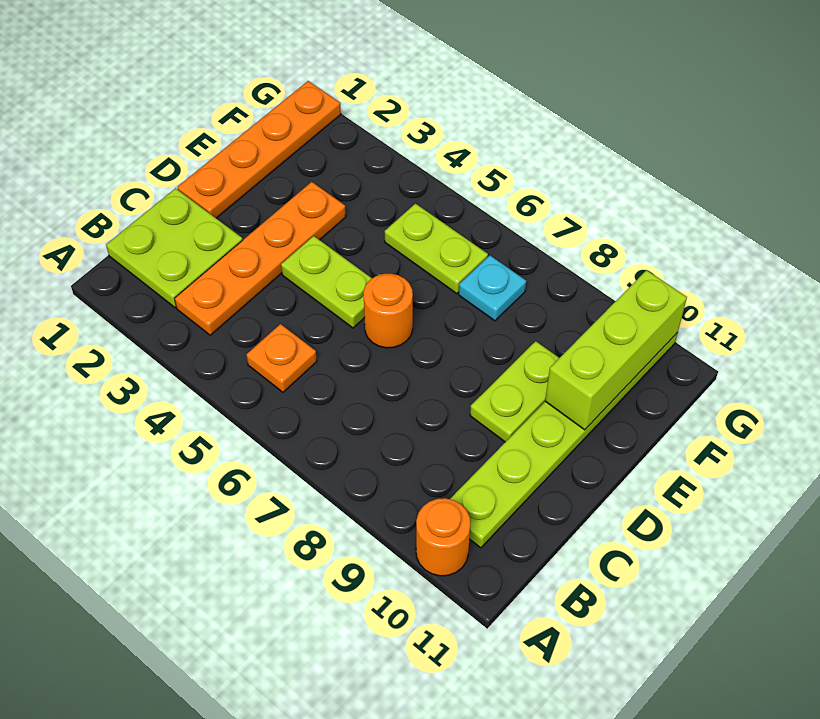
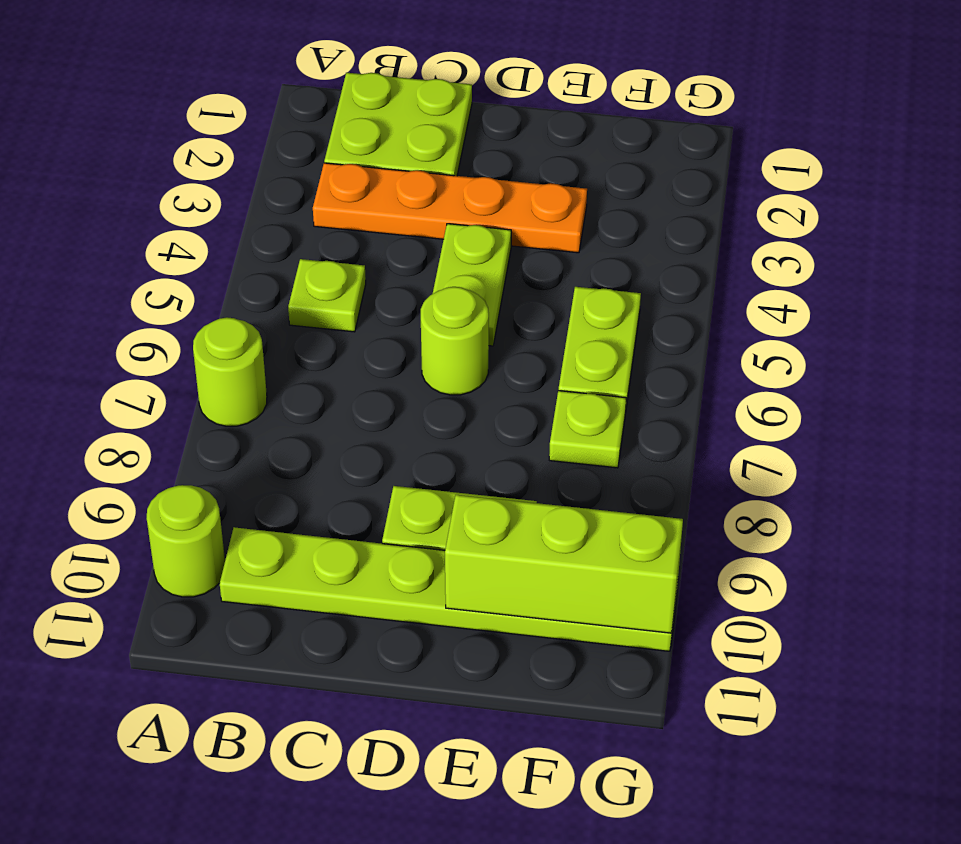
none -> lime round brick A7 level 1
orange round brick A10 level 1 -> lime round brick A10 level 1
orange plate B5 level 1 -> lime plate B5 level 1
orange plate D1:G1 level 1 -> none
orange round brick D6 level 1 -> lime round brick D6 level 1
cyan plate F7 level 1 -> lime plate F7 level 1

